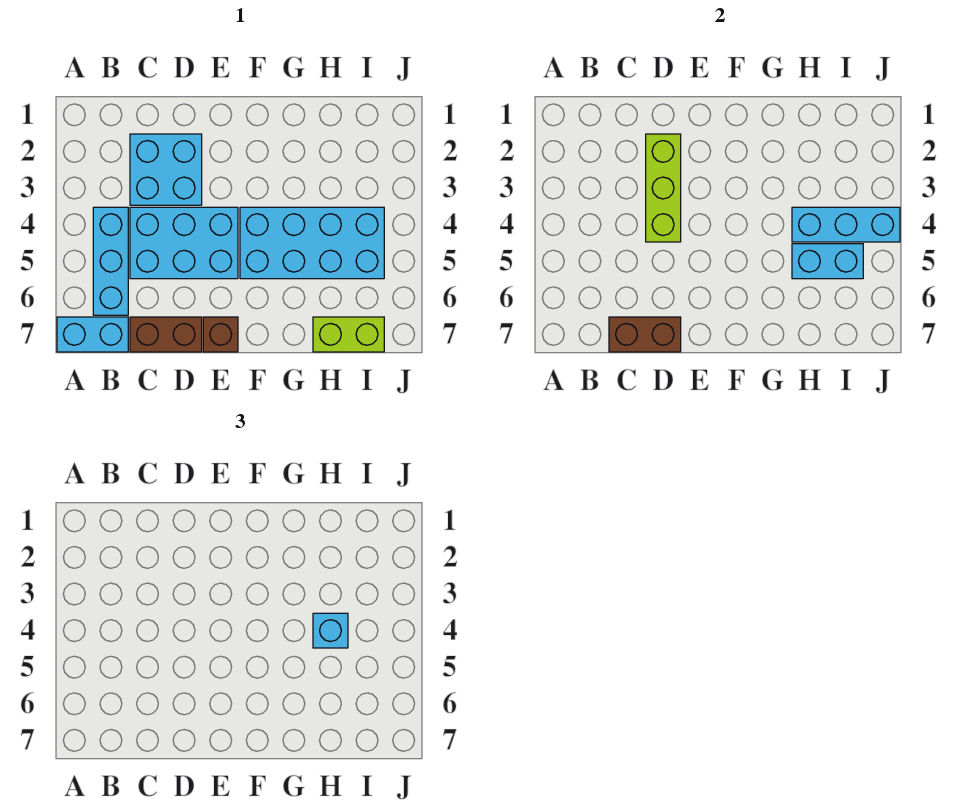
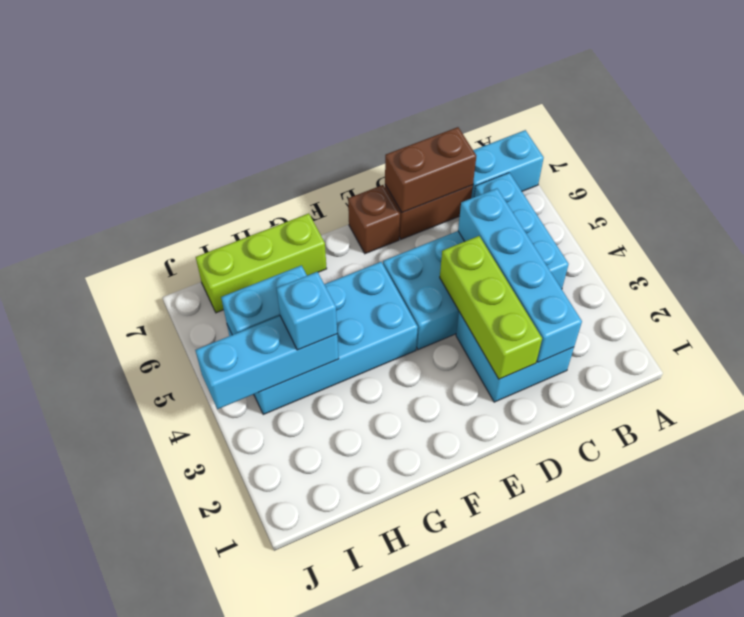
none -> cyan brick C2:C5 level 2
lime brick H7:I7 level 1 -> lime brick G7:I7 level 1

